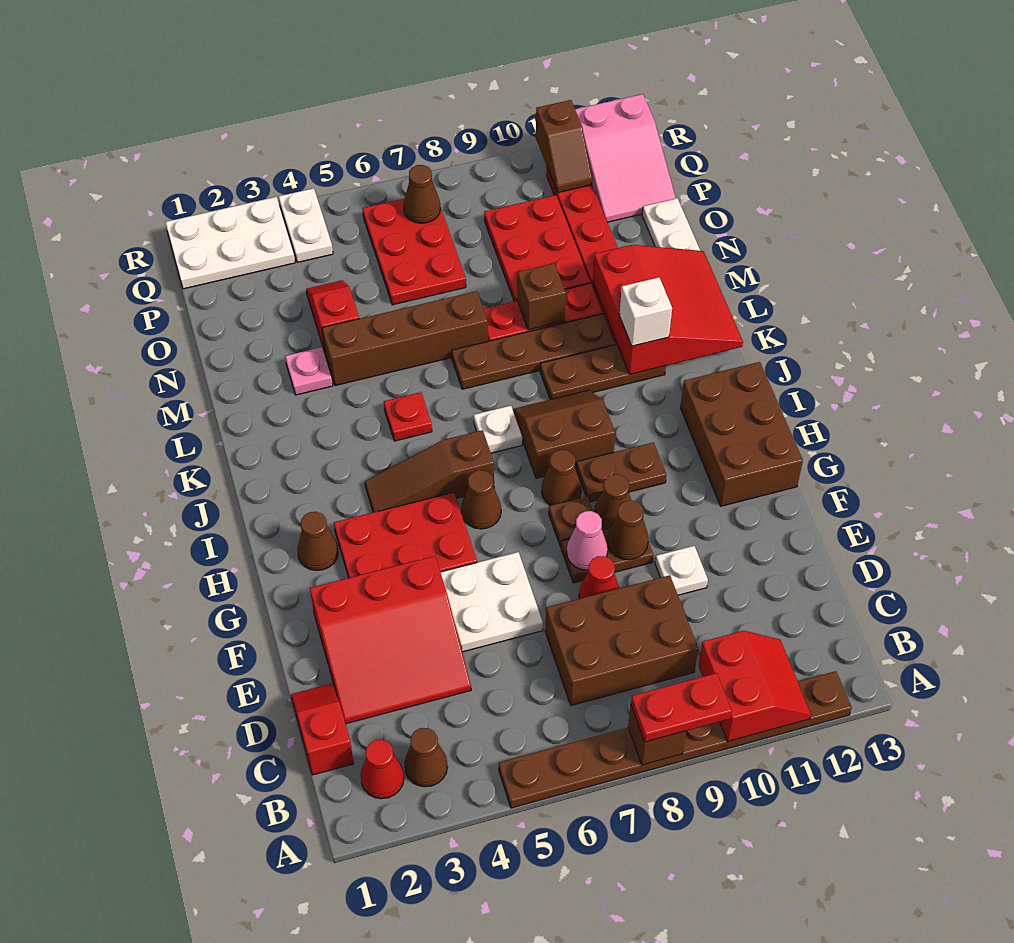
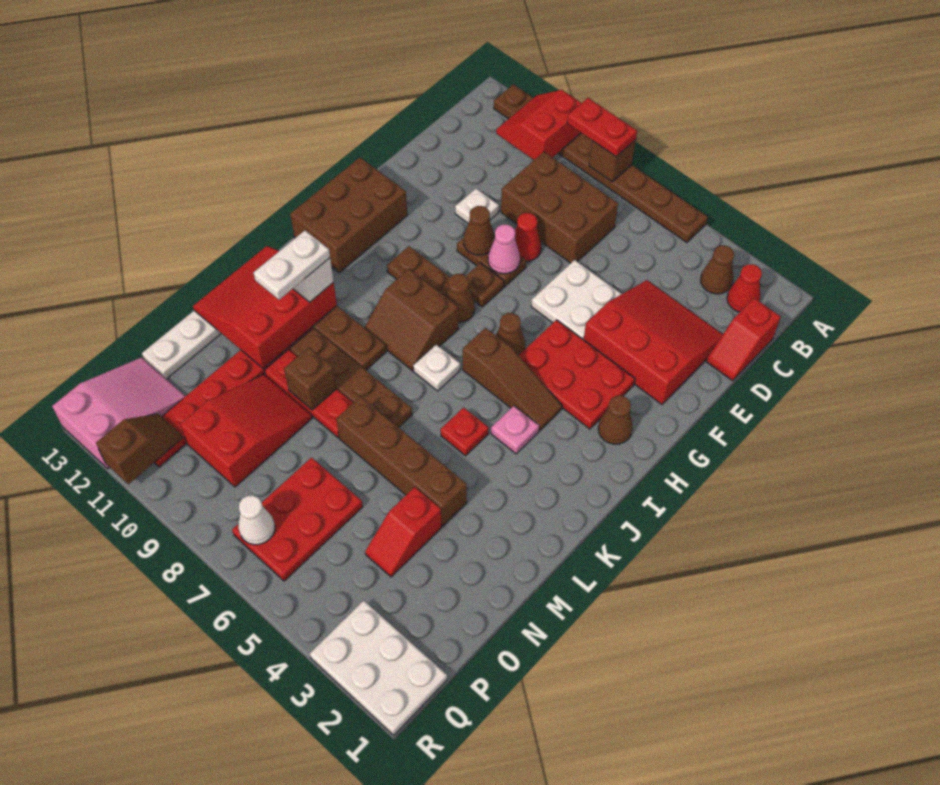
brown cone G9 level 1 -> none
pink plate M3 level 1 -> pink plate J4 level 1
red plate N9:P10 level 1 -> red slope N9:P10 level 1 top P
white plate Q4:R4 level 1 -> white plate K11:L11 level 4
brown cone Q7 level 2 -> white cone Q7 level 2

